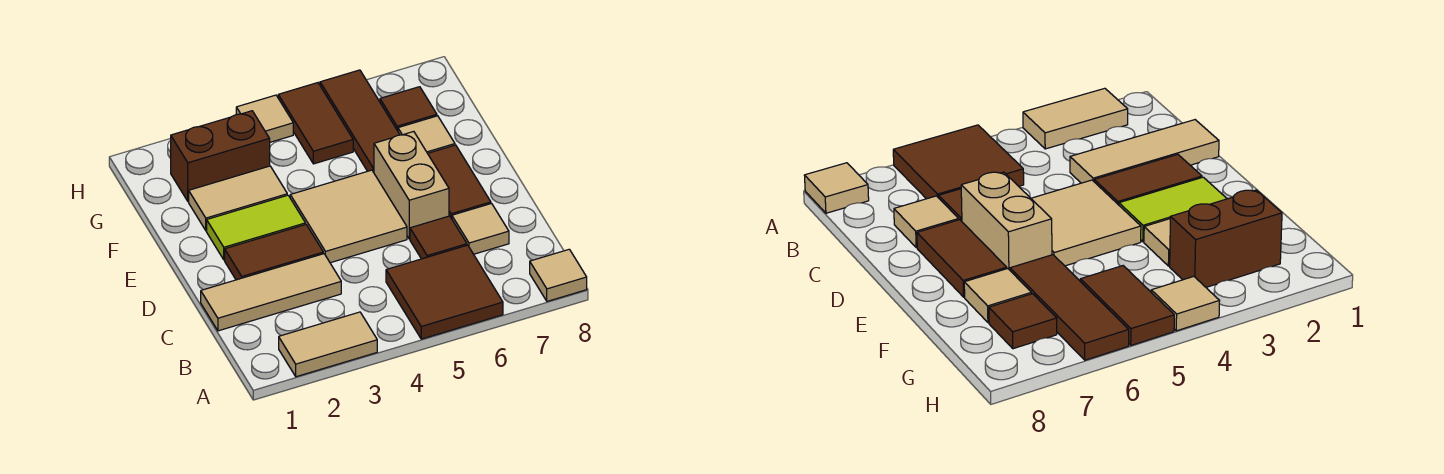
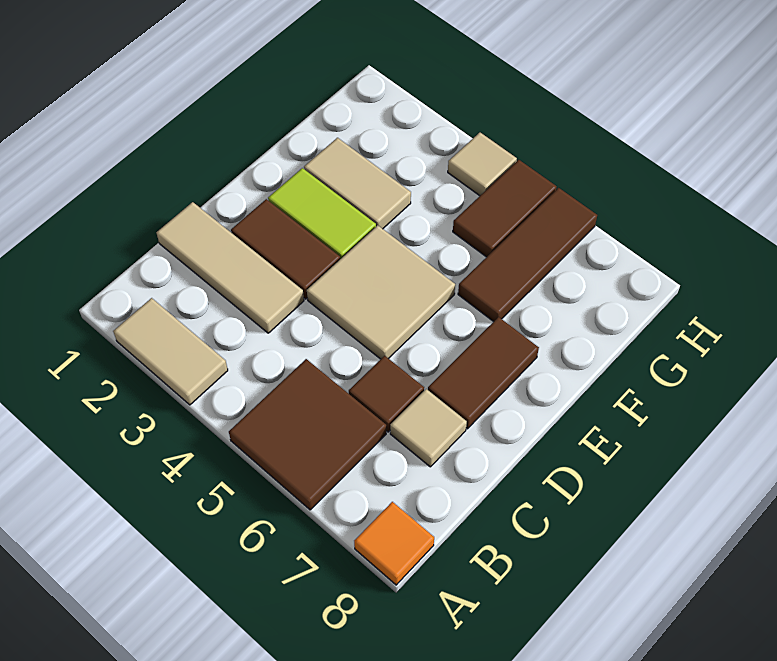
tan tile A8 level 1 -> orange tile A8 level 1
tan brick D6:E6 level 1 -> none
tan tile F7 level 1 -> none
brown brick G2:G3 level 1 -> none
brown tile G7 level 1 -> none

